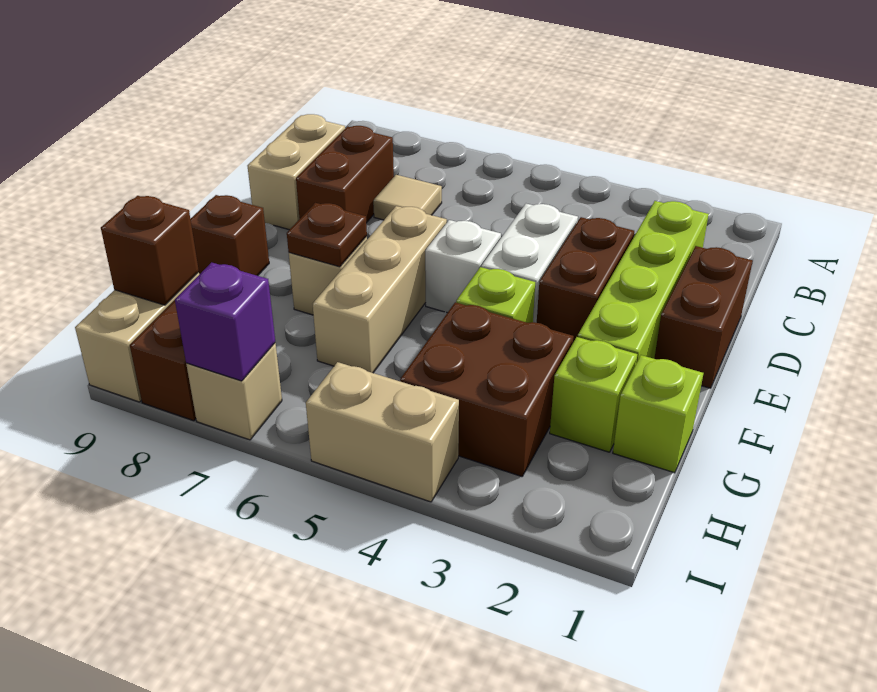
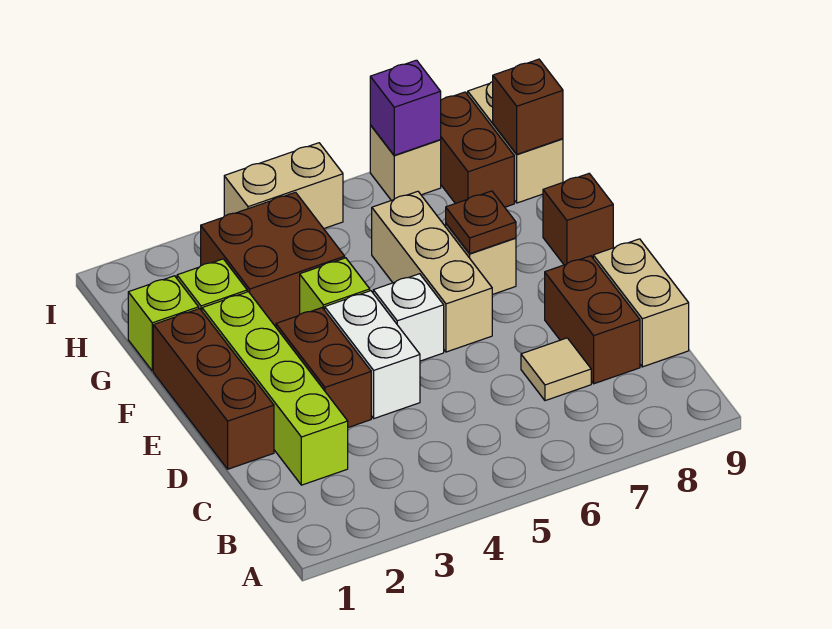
brown brick D1:E1 level 1 -> brown brick D1:F1 level 1

